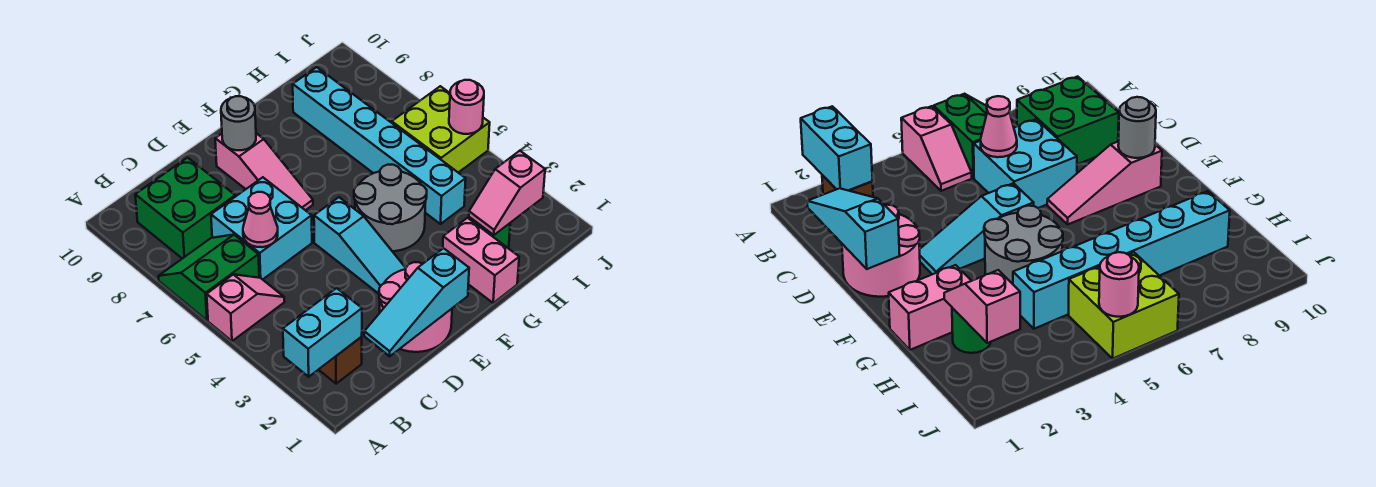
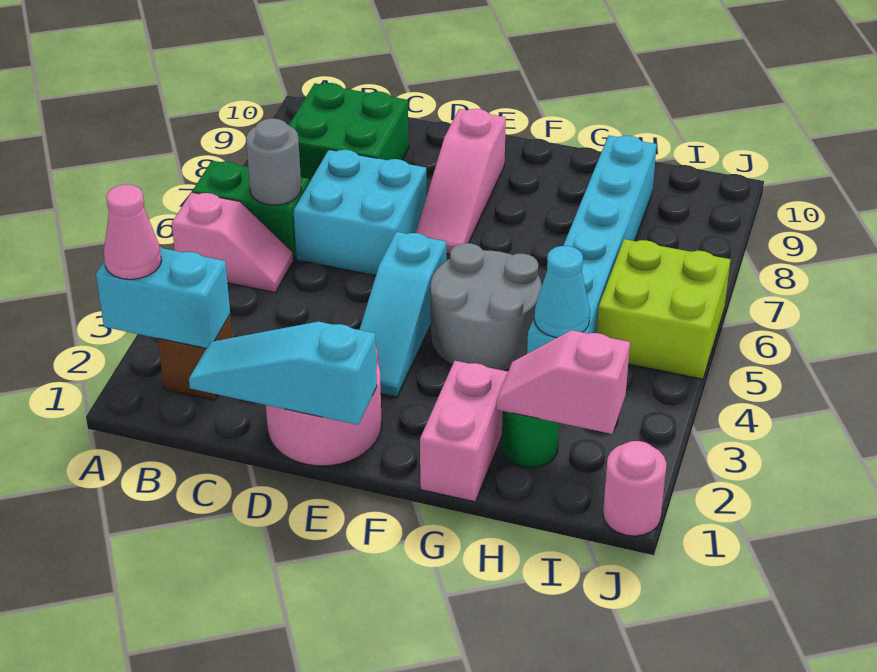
pink cone C6 level 2 -> pink cone A2 level 3
grey round brick E9 level 2 -> grey round brick B6 level 2
none -> cyan cone H4 level 2
pink round brick J5 level 2 -> pink round brick J1 level 1

